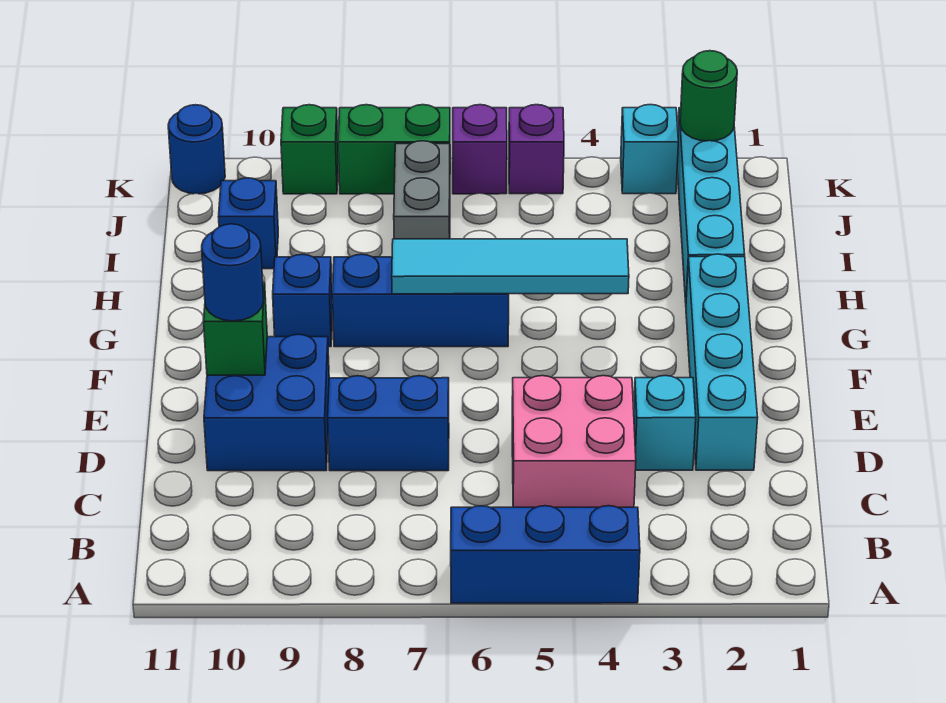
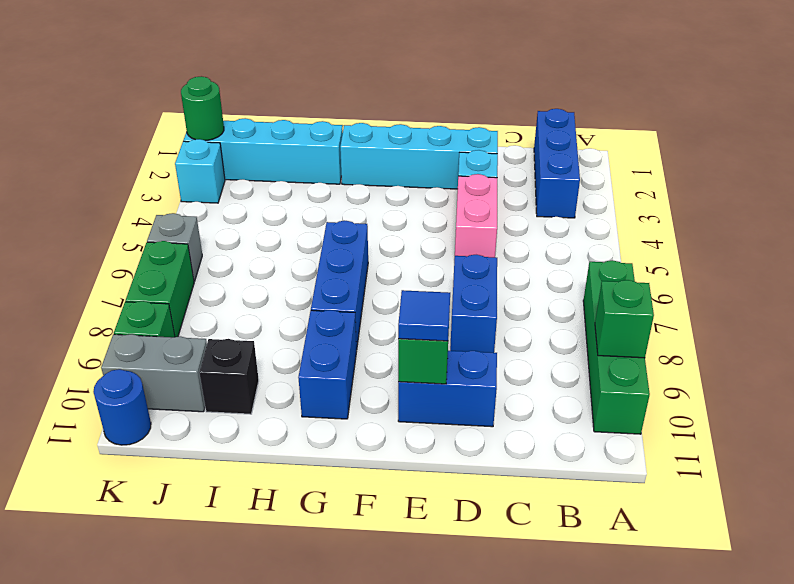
blue brick A4:A6 level 1 -> blue brick B1:B3 level 1
none -> green brick A7:A10 level 1
none -> green brick A9 level 2
pink brick C4:D5 level 1 -> pink brick D4:D5 level 1
blue brick D9:E10 level 1 -> blue brick D10:E10 level 1
blue round brick E10 level 3 -> blue tile E10 level 3
cyan tile G4:G7 level 2 -> none
blue brick G9 level 1 -> blue brick G9:G10 level 1
grey brick I7:J7 level 1 -> grey brick J10:K10 level 1
blue brick I10 level 1 -> black brick I10 level 1
purple brick K5 level 1 -> none
purple brick K6 level 1 -> grey brick K6 level 1

